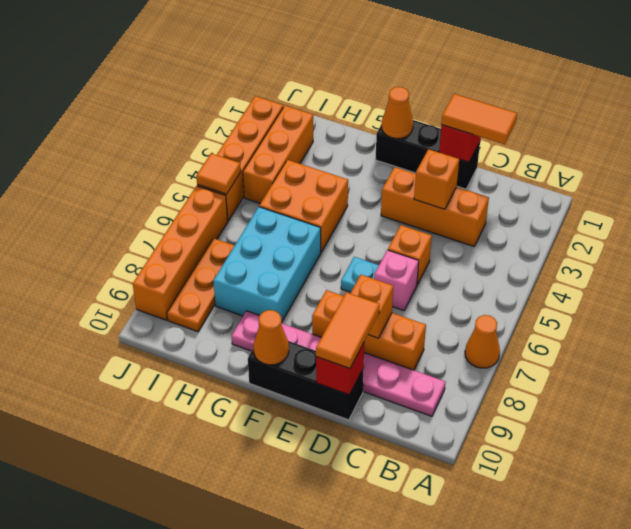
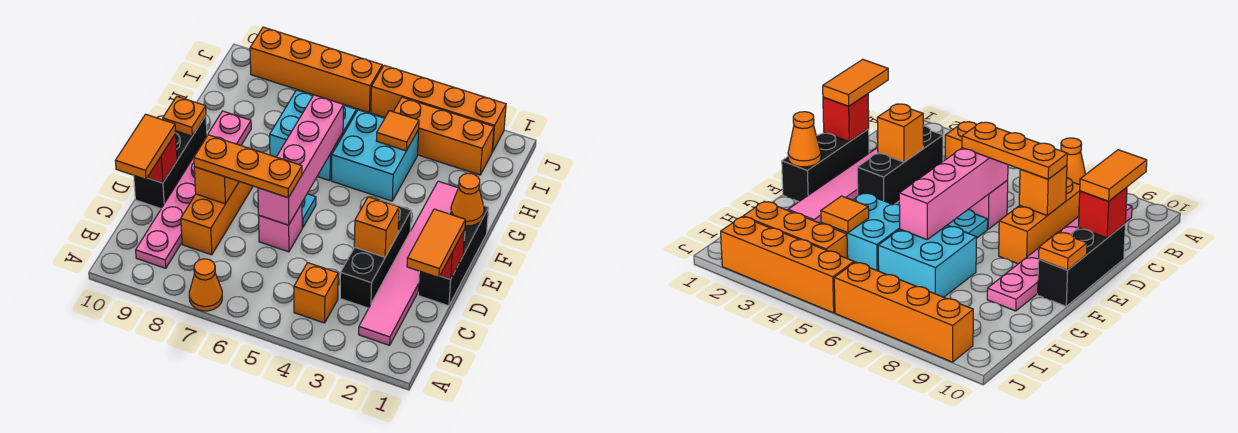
none -> pink tile B2:G2 level 1
orange brick C3:E3 level 1 -> black brick C3:E3 level 1
orange brick D5 level 1 -> orange brick B4 level 1
none -> pink brick D6:G6 level 2
orange tile D9:D10 level 3 -> orange tile C10:D10 level 3
orange cone F10 level 2 -> orange plate F10 level 2
orange brick G4:H5 level 1 -> cyan brick G4:H5 level 1
cyan brick G6:H8 level 1 -> cyan brick G6:H7 level 1
orange plate I7:I9 level 1 -> orange plate D6:D8 level 3
orange tile J5 level 2 -> orange tile H4 level 2

